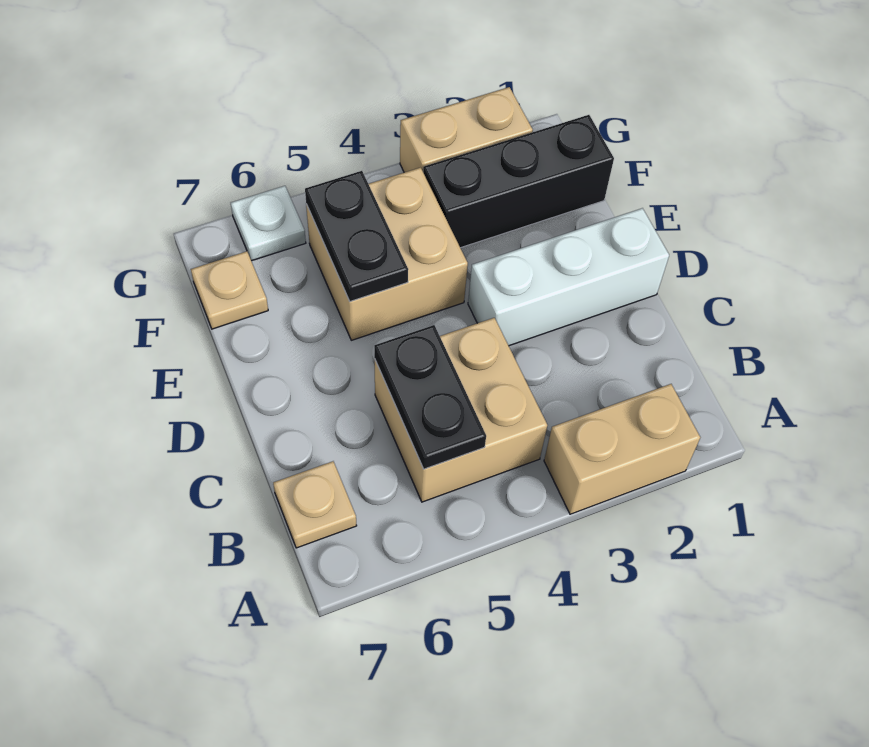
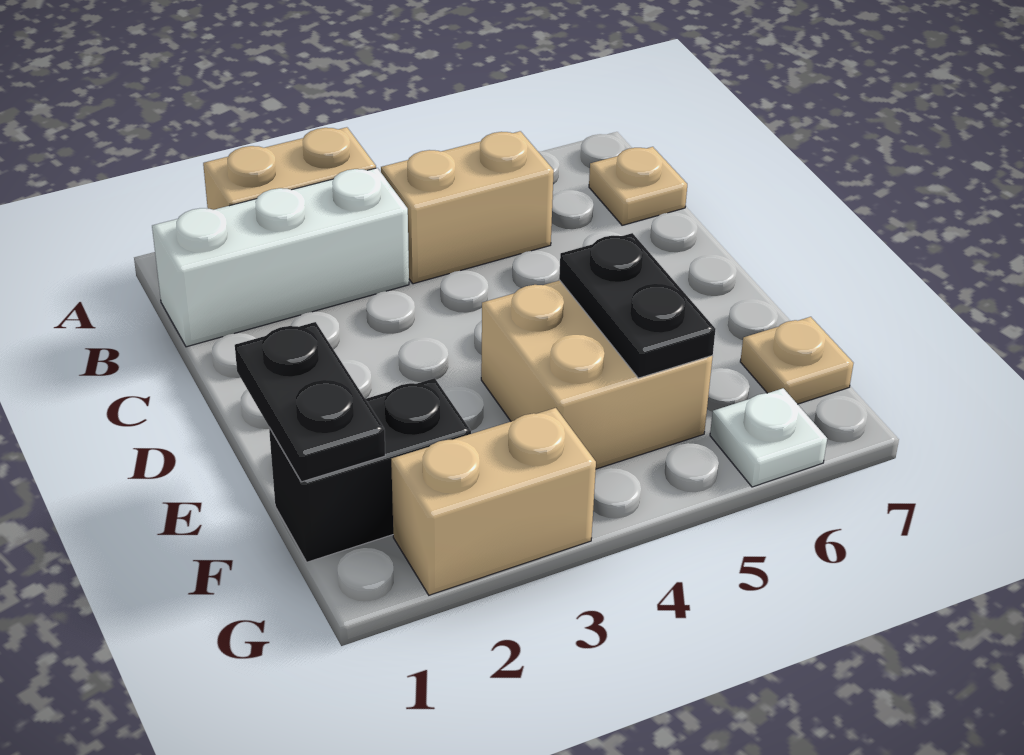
tan brick B4:C5 level 1 -> tan brick B4:B5 level 1
black plate B5:C5 level 2 -> black plate E1:F1 level 2
white brick D1:D3 level 1 -> white brick B1:B3 level 1
black brick F1:F3 level 1 -> black brick F1:F2 level 1

